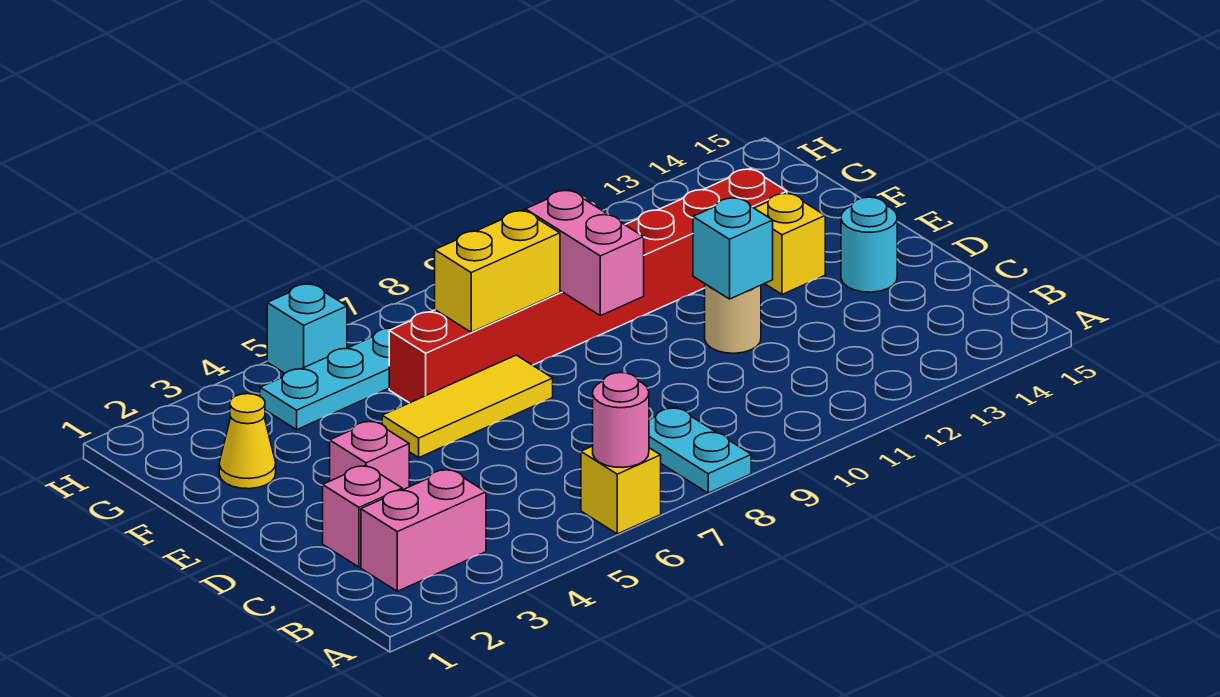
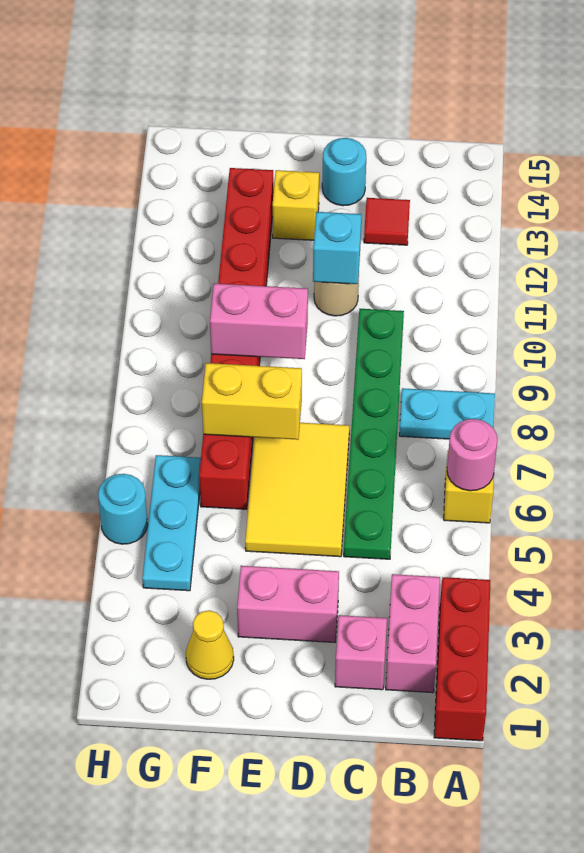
none -> red brick A1:A3 level 1
none -> green plate C5:C10 level 1
none -> red tile C13 level 1
pink brick D3 level 1 -> pink brick D3:E3 level 1
yellow tile E5:E7 level 1 -> yellow tile D5:E7 level 1
yellow brick F7:F8 level 2 -> yellow brick E7:F7 level 2
cyan brick H5 level 1 -> cyan round brick H5 level 1

